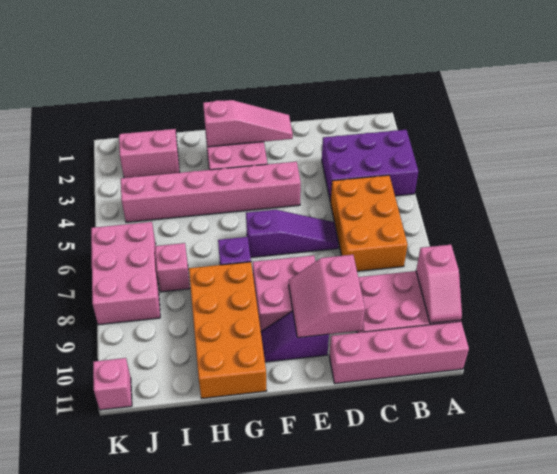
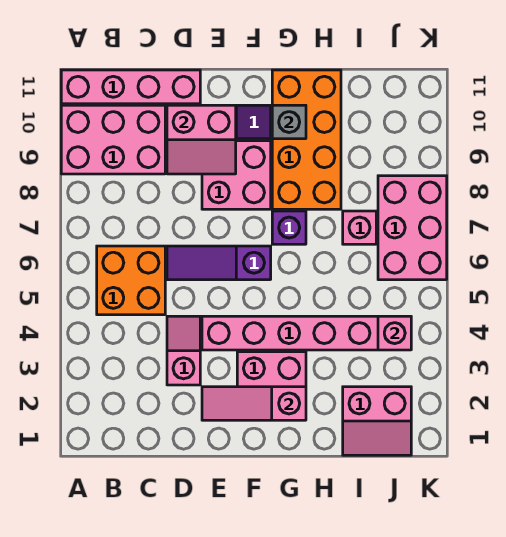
purple brick A3:C4 level 1 -> none
pink slope A9:A10 level 2 top 9 -> pink slope D3:D4 level 1 top 3
orange brick B5:C7 level 1 -> orange brick B5:C6 level 1
pink slope D9:E10 level 2 top D -> pink slope D9:E10 level 2 top 10
none -> grey brick G10 level 2
pink brick K11 level 1 -> pink brick J4 level 2

